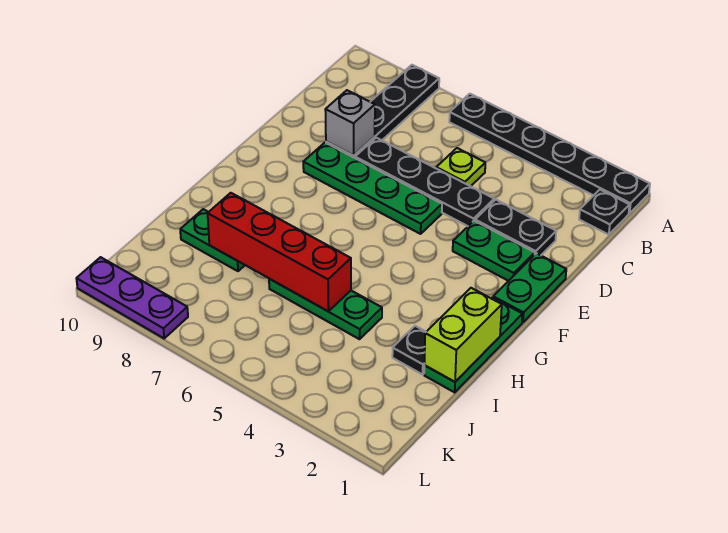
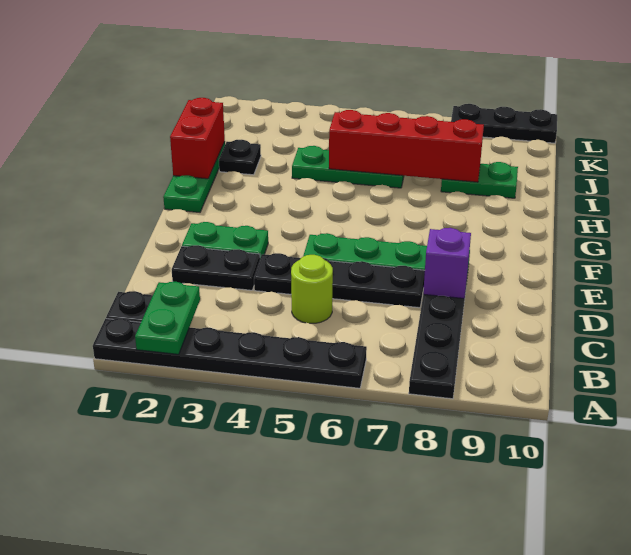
lime plate C5 level 1 -> lime round brick C5 level 1
grey brick D8 level 2 -> purple brick D8 level 2
green plate E1:F1 level 1 -> green plate A2:B2 level 2
lime brick H1:I1 level 2 -> red brick H1:I1 level 2
purple plate L8:L10 level 1 -> black plate L8:L10 level 1

